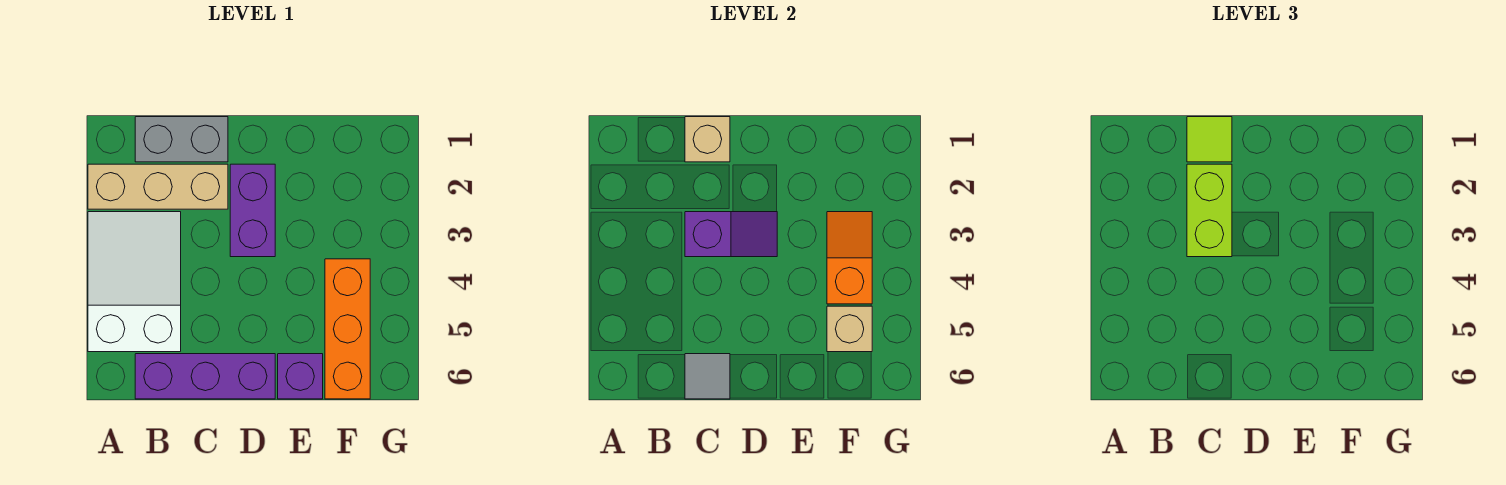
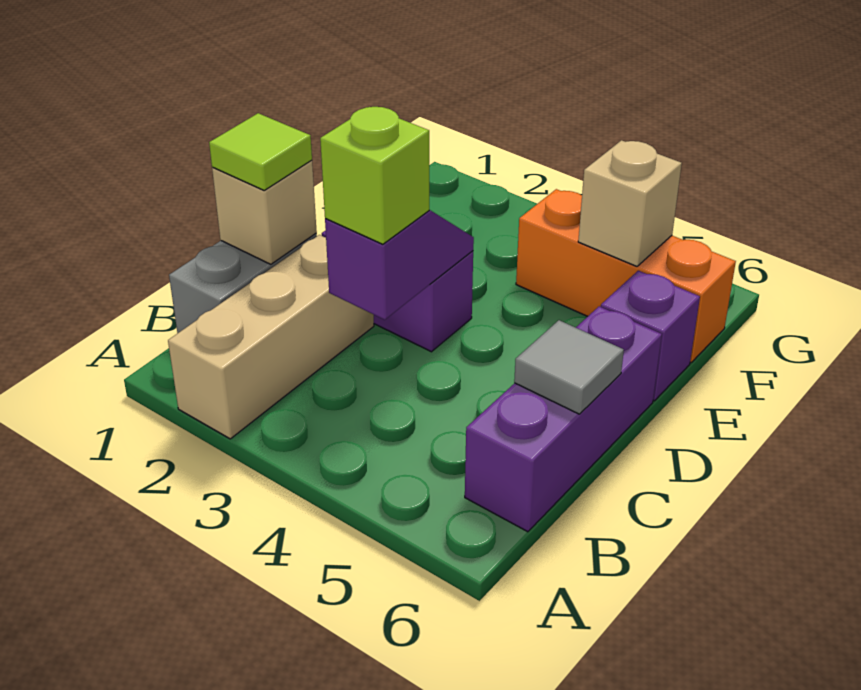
white slope A3:B5 level 1 top 5 -> none
lime brick C2:C3 level 3 -> lime brick C3 level 3
orange slope F3:F4 level 2 top 4 -> none

